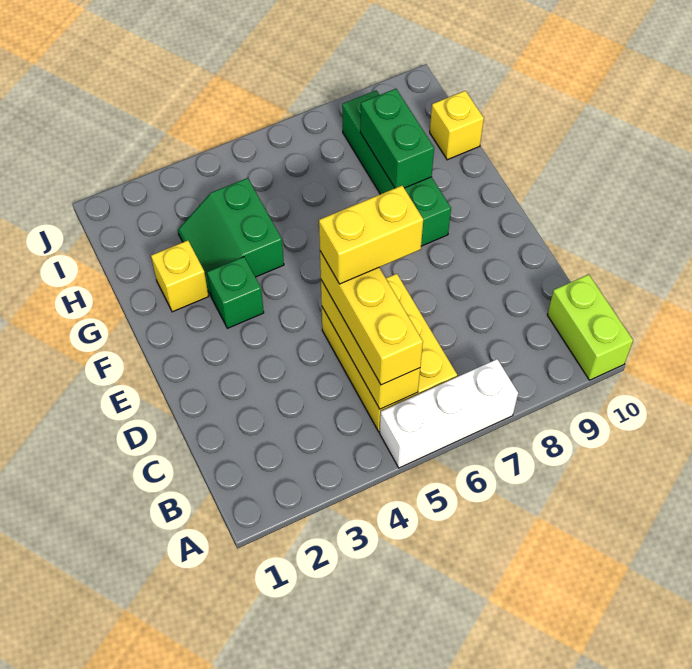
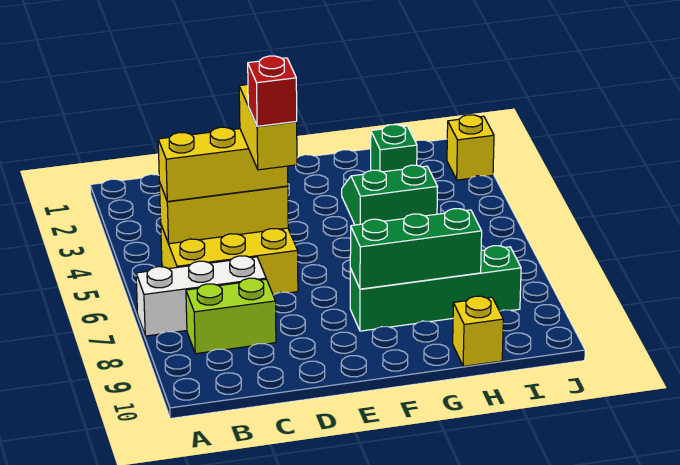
white brick A5:A7 level 1 -> white brick A7:C7 level 1
lime brick A10:B10 level 1 -> lime brick B8:C8 level 1
none -> red brick D6 level 5
green brick F3 level 1 -> green brick H2 level 1
yellow brick G2 level 1 -> yellow brick J2 level 1
green brick G8:H8 level 2 -> green brick F8:H8 level 2

